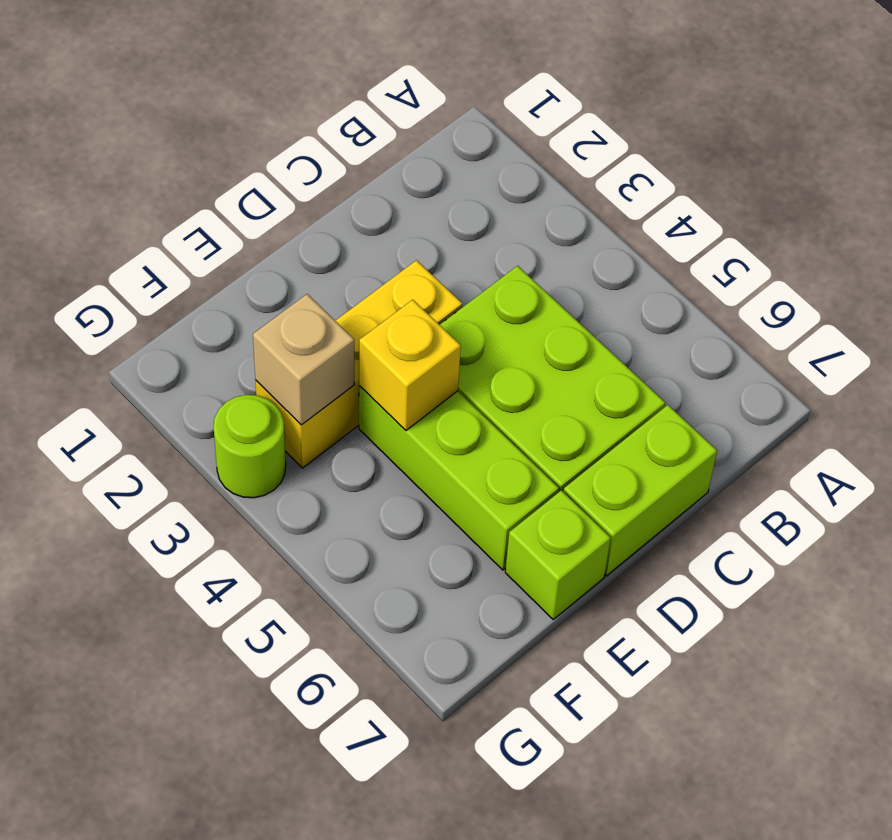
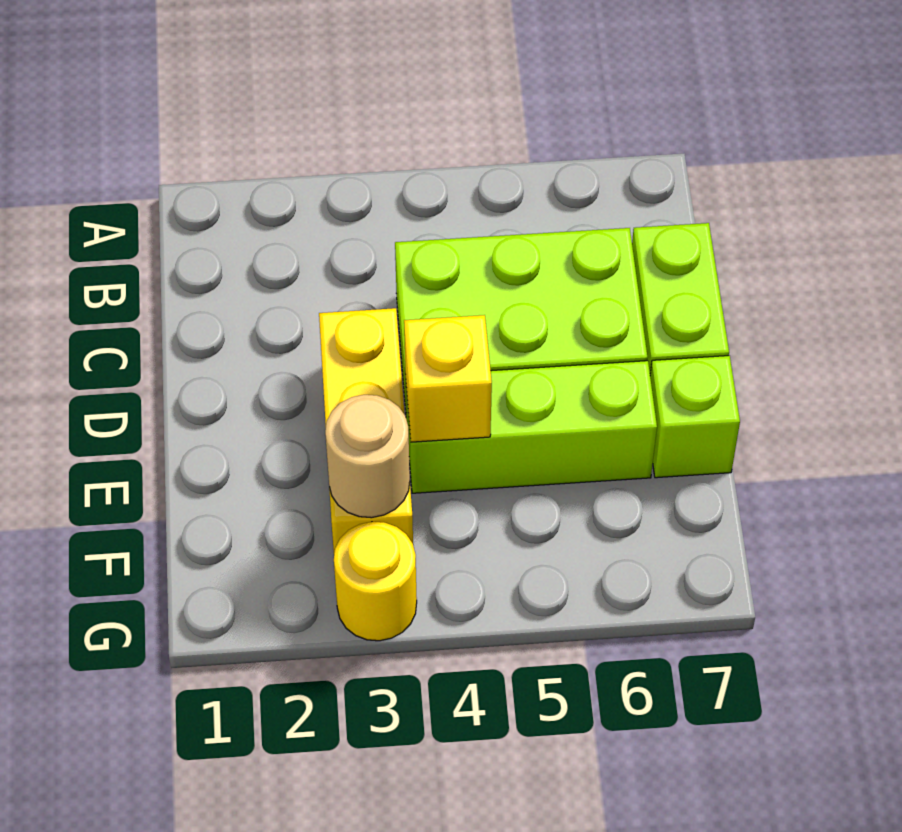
tan brick F3 level 2 -> tan round brick F3 level 2
lime round brick G3 level 1 -> yellow round brick G3 level 1

